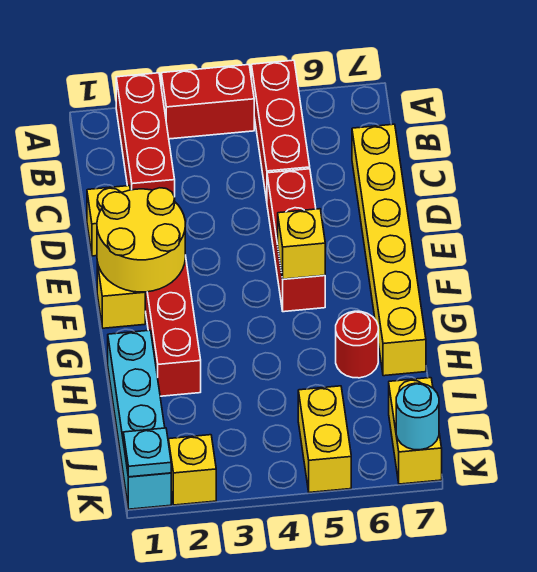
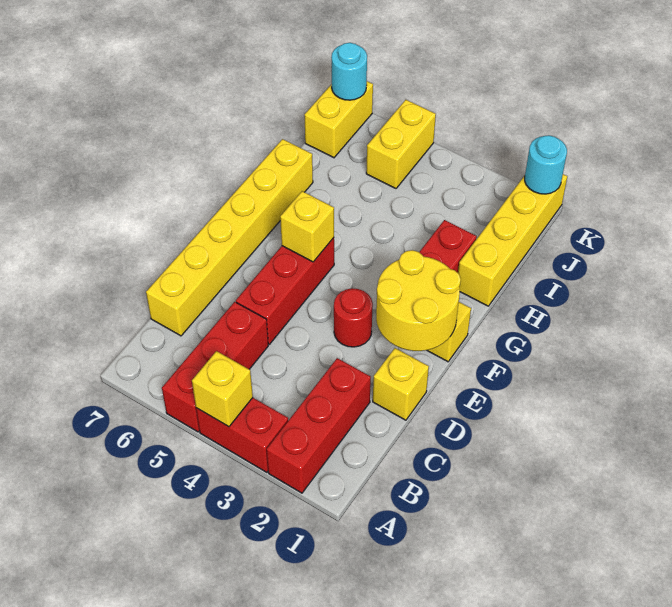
cyan brick H1:K1 level 1 -> yellow brick H1:K1 level 1
red round brick H6 level 1 -> red round brick E3 level 1
cyan plate K1 level 2 -> cyan round brick K1 level 2
yellow brick K2 level 1 -> yellow brick A4 level 2

